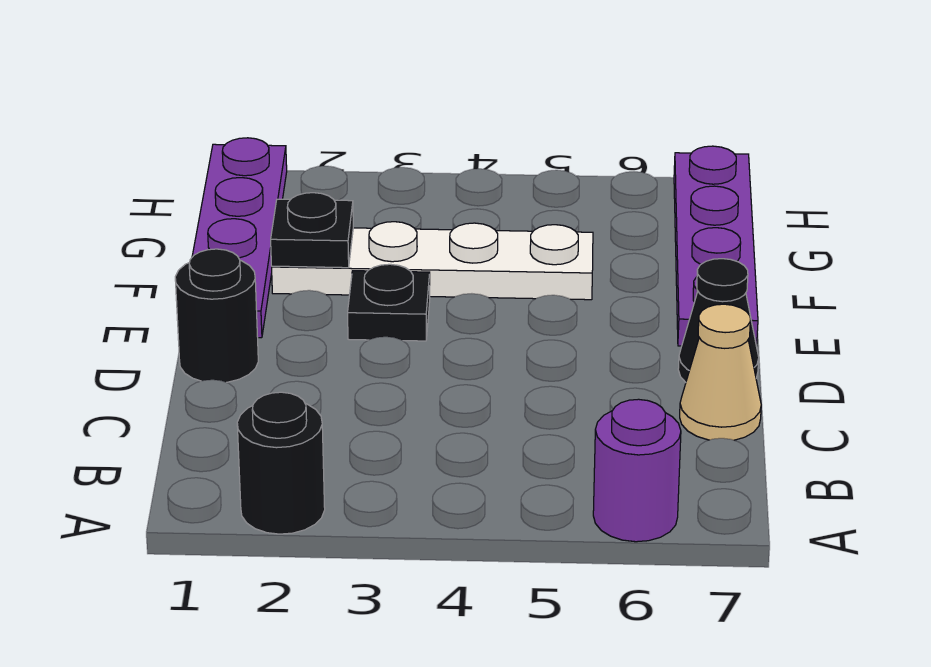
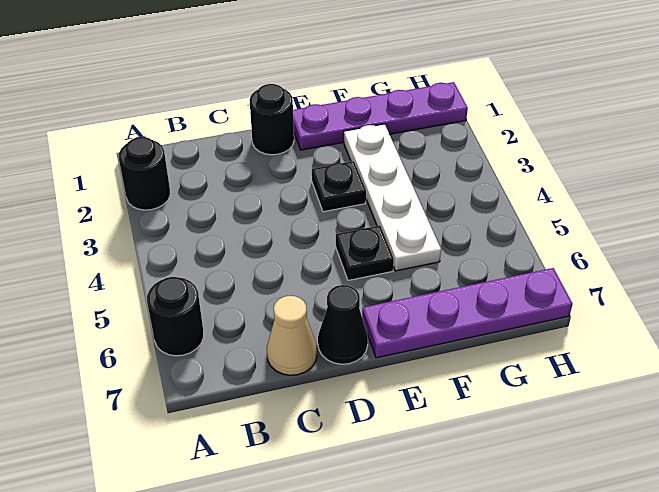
purple round brick A6 level 1 -> black round brick A6 level 1
black plate F2 level 2 -> black plate E5 level 1

